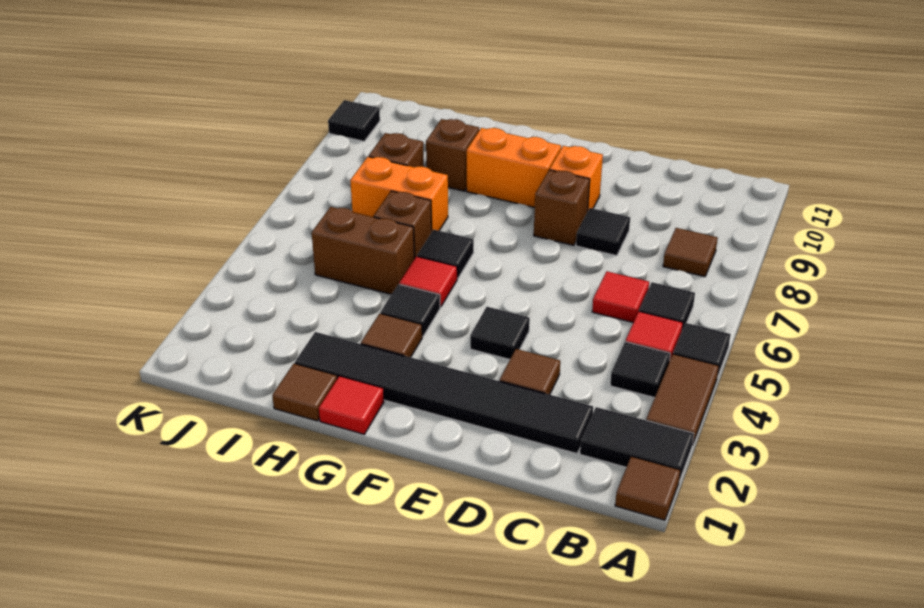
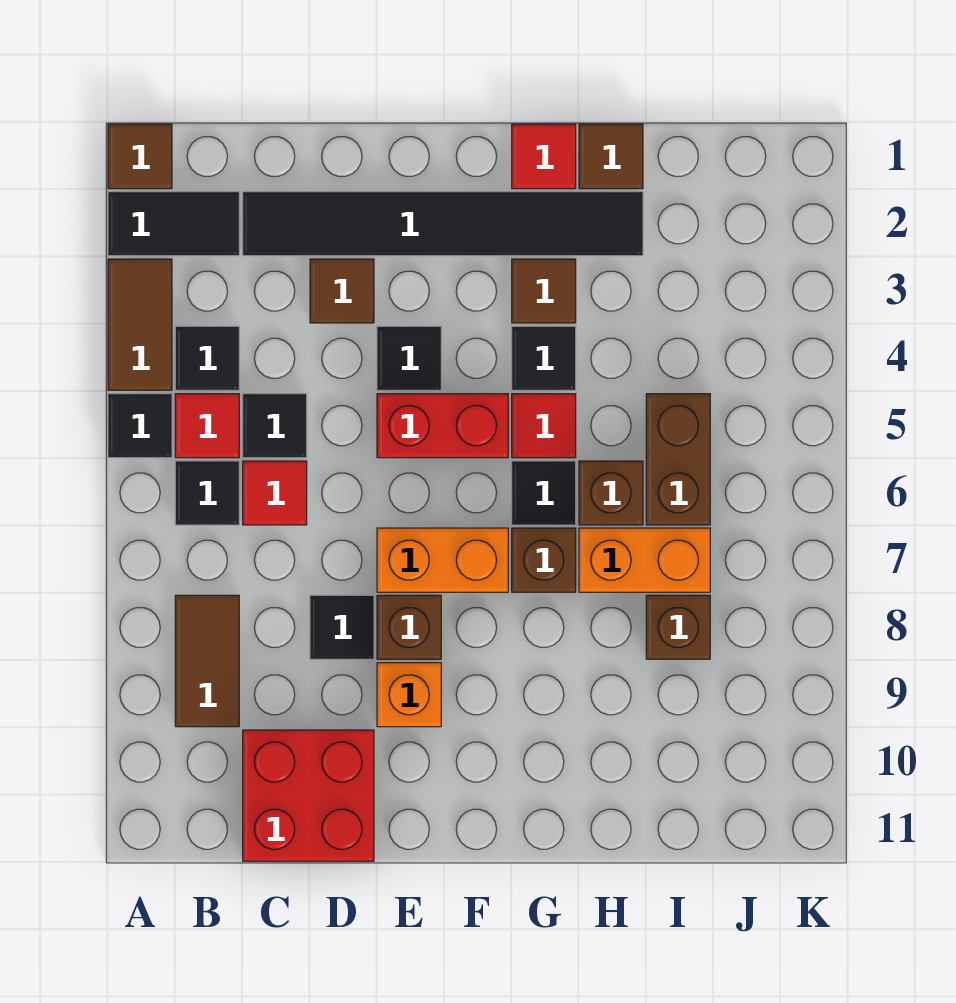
brown tile B8 level 1 -> brown tile B8:B9 level 1
none -> red brick C10:D11 level 1
none -> red brick E5:F5 level 1
orange brick F9:G9 level 1 -> orange brick E7:F7 level 1
brown brick H5:I5 level 1 -> brown brick I5:I6 level 1
brown brick H9 level 1 -> brown brick G7 level 1
black tile K10 level 1 -> black tile C5 level 1

